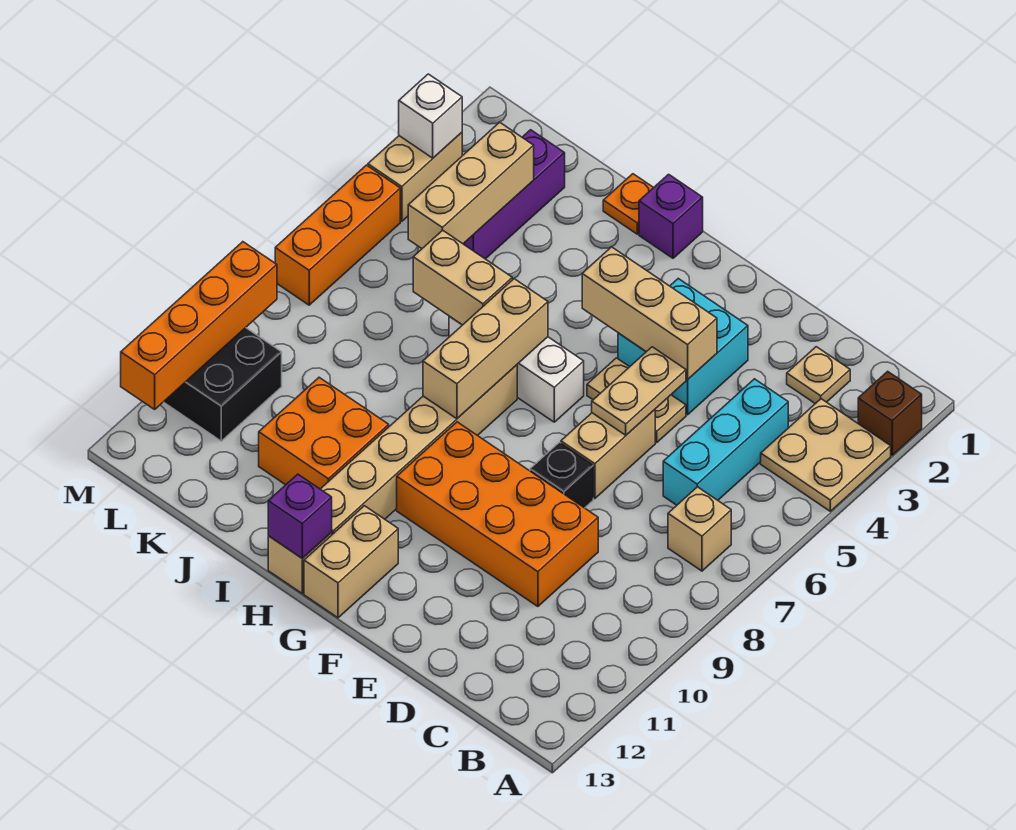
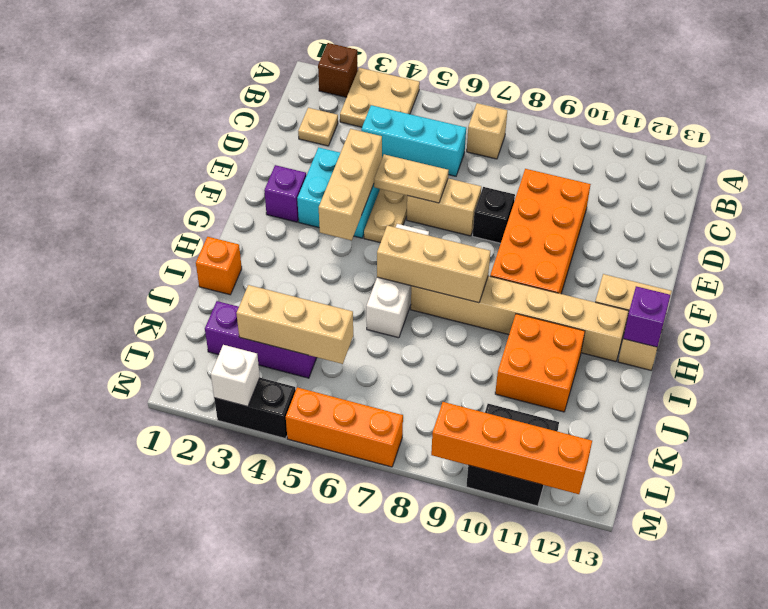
purple brick H1 level 1 -> purple brick F2 level 1
orange plate I1 level 1 -> orange brick I1 level 1
tan brick I6:J6 level 2 -> none
tan brick M3:M4 level 1 -> black brick M3:M4 level 1

